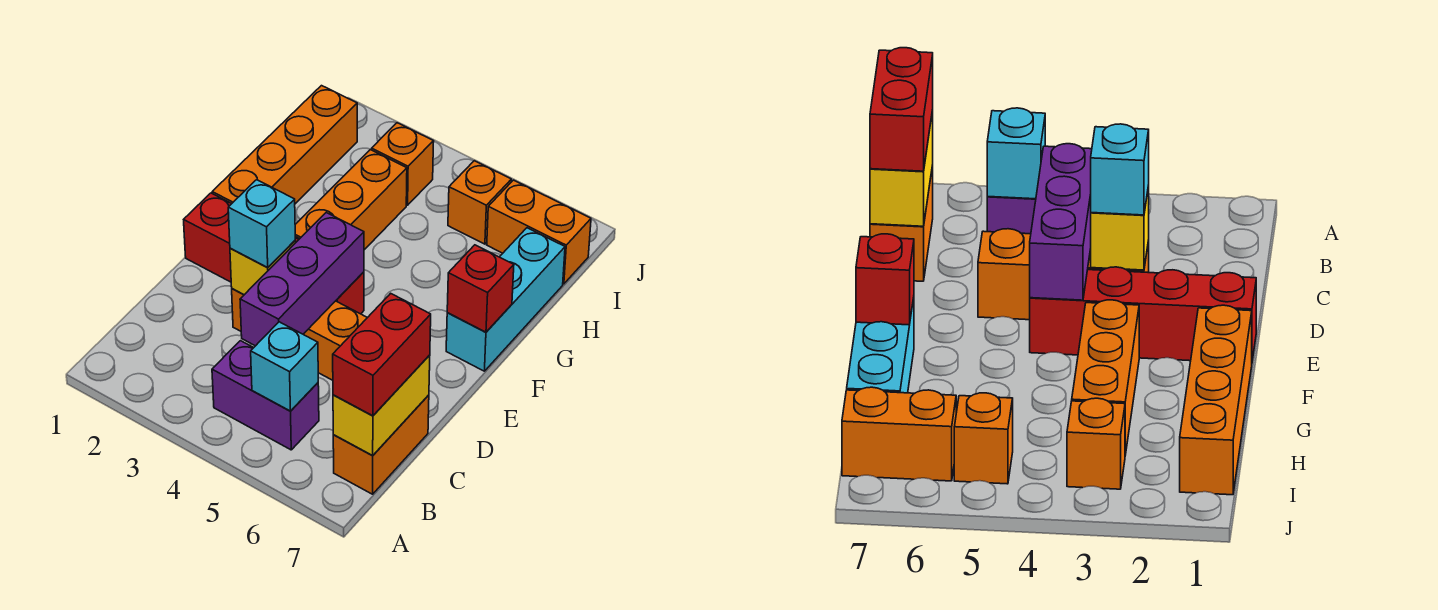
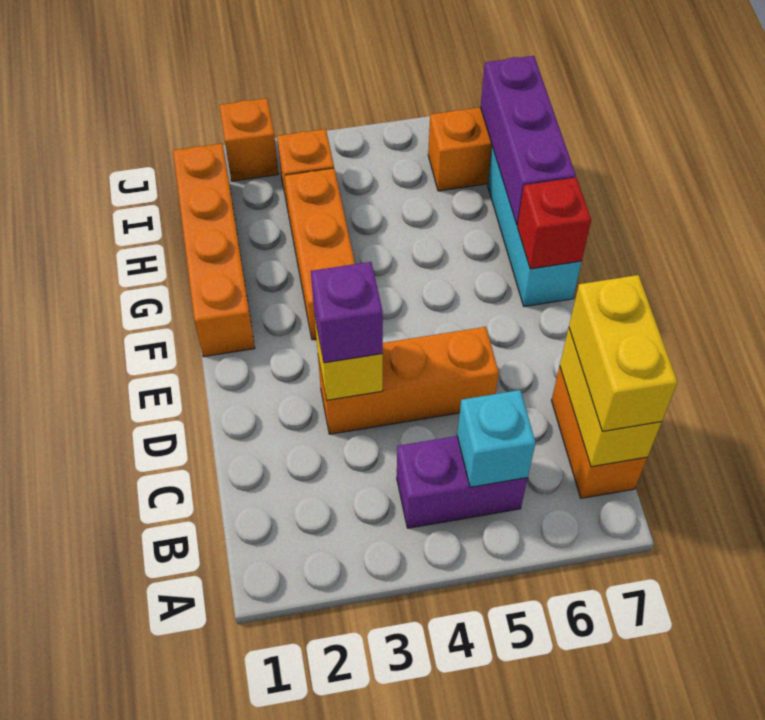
red brick B7:C7 level 3 -> yellow brick B7:C7 level 3
purple brick C4:E4 level 2 -> purple brick G7:I7 level 2
cyan brick D3 level 3 -> purple brick D3 level 3
red brick E1:E4 level 1 -> none
orange brick I5 level 1 -> orange brick J2 level 1

